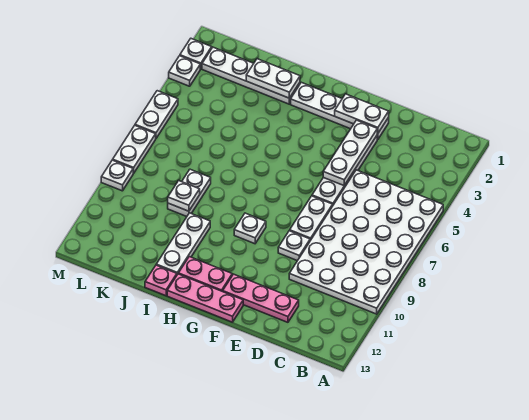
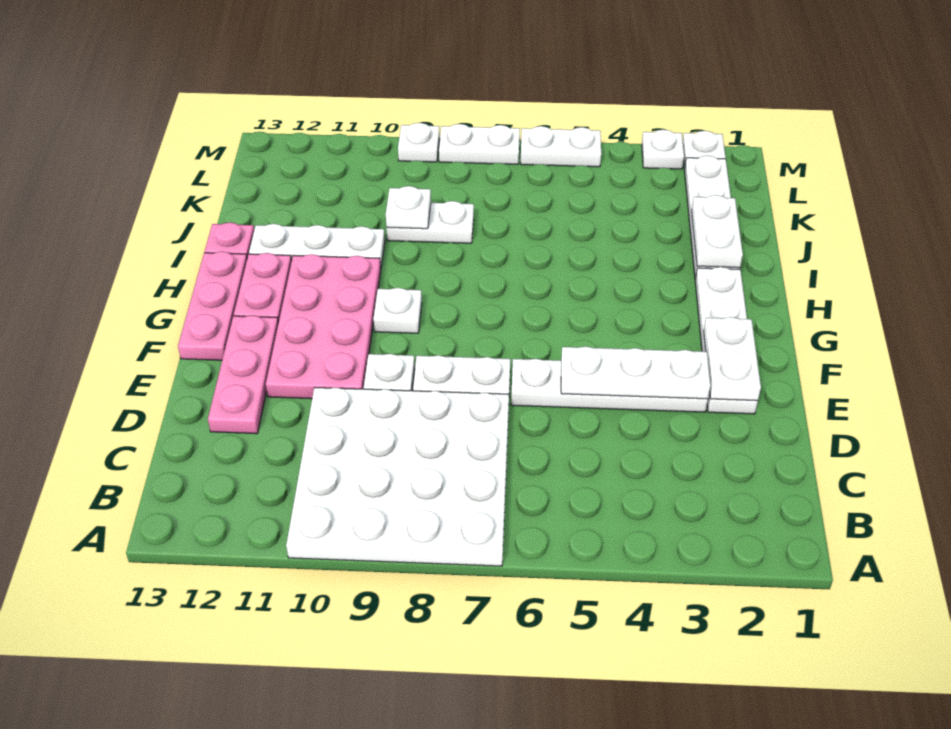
white plate A5:D10 level 1 -> white plate A7:D10 level 1
none -> pink plate E10:H11 level 1

